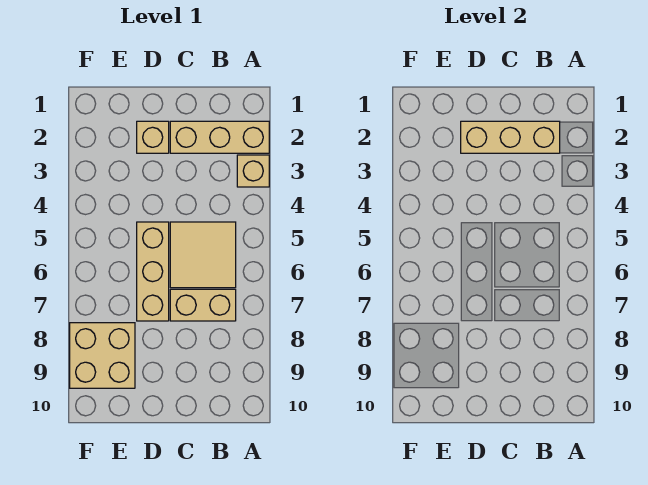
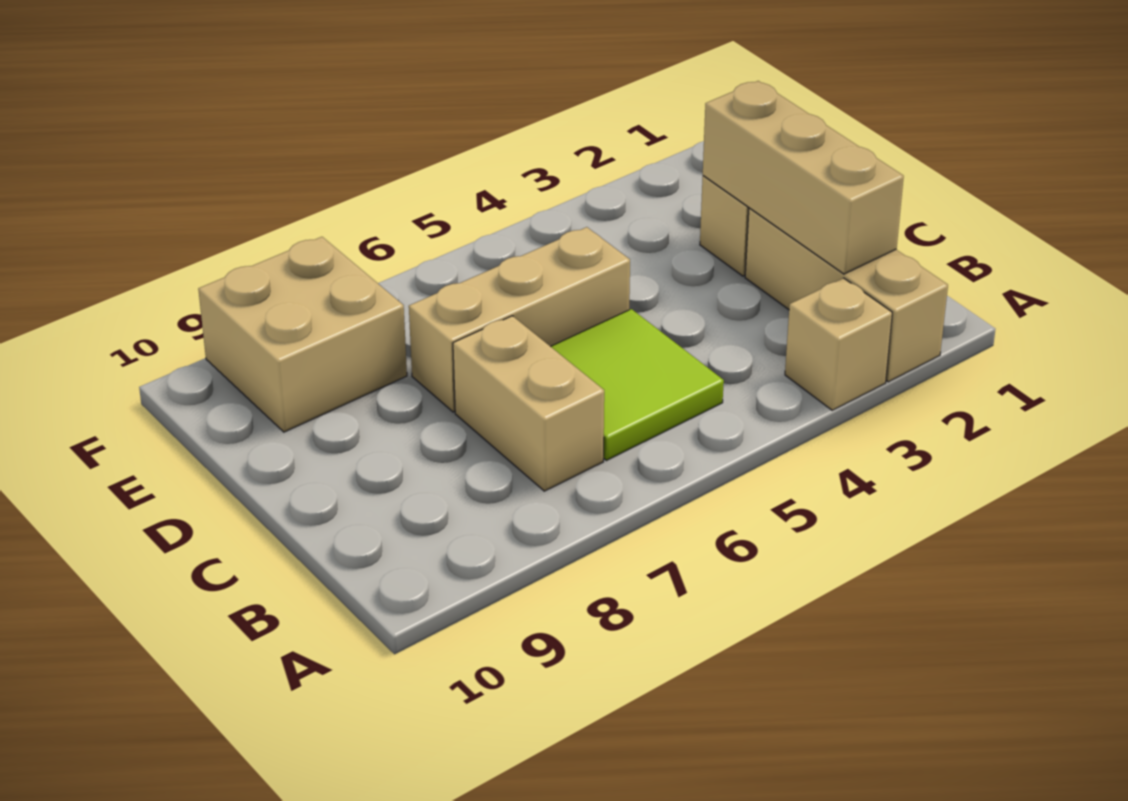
tan tile B5:C6 level 1 -> lime tile B5:C6 level 1

